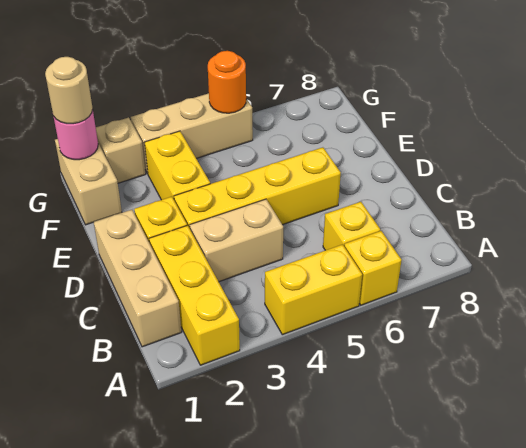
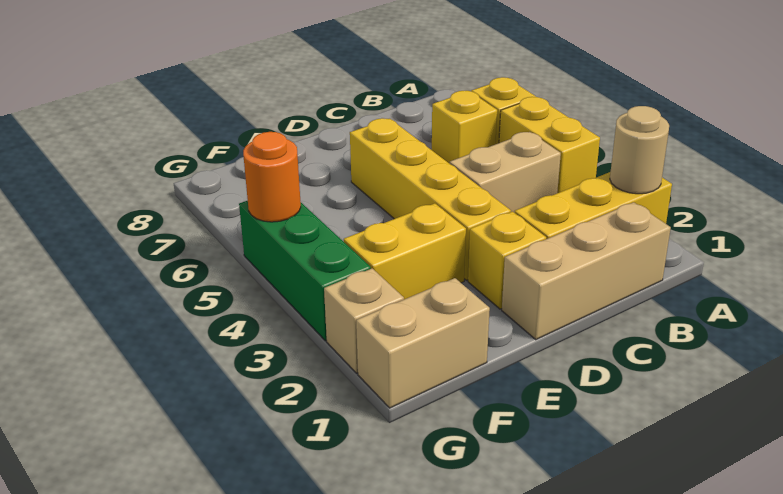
tan brick C3:C4 level 1 -> tan brick B4:C4 level 1
pink round brick G1 level 2 -> none
tan round brick G1 level 3 -> tan round brick A2 level 2
tan brick G3:G5 level 1 -> green brick G3:G5 level 1

